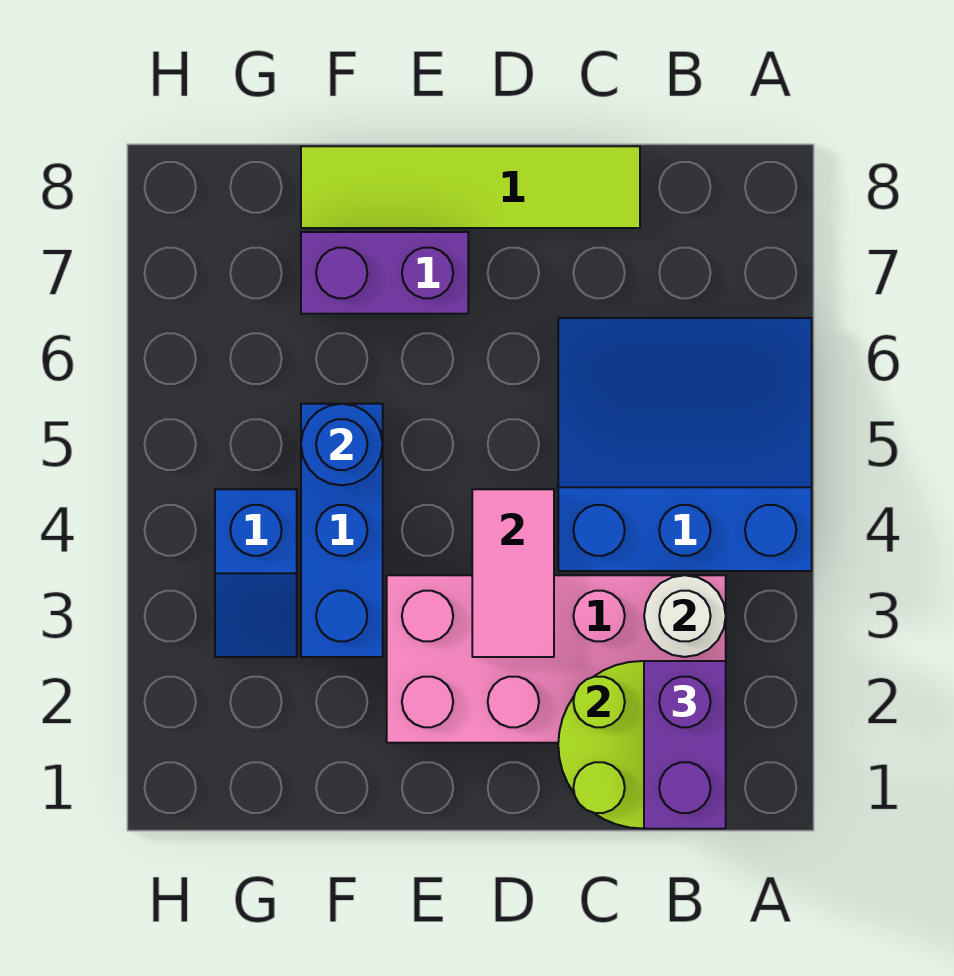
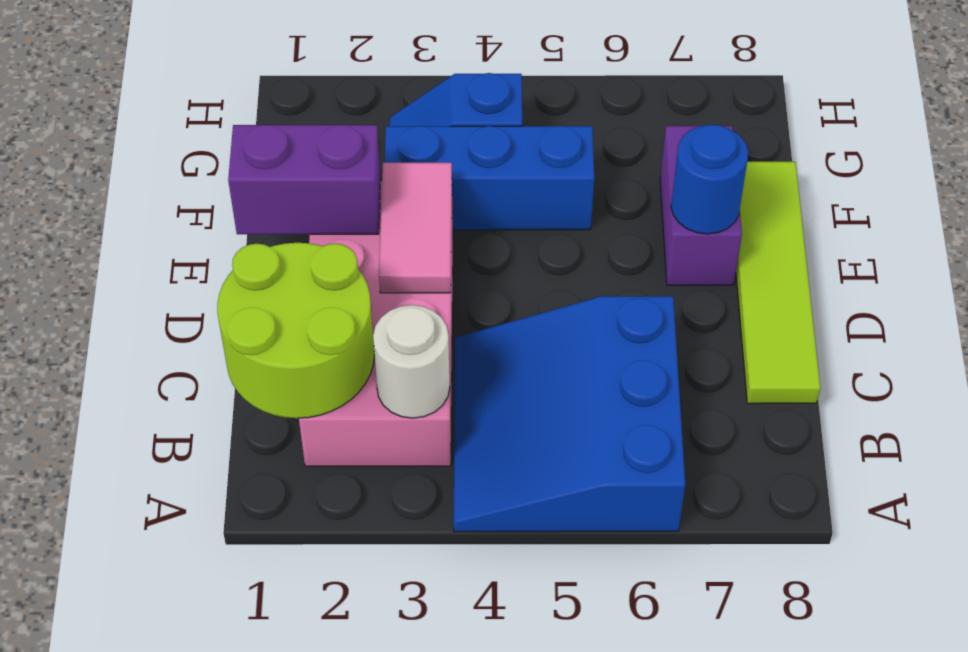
blue slope A4:C6 level 1 top 4 -> blue slope A4:C6 level 1 top 6
purple brick B1:B2 level 3 -> purple brick E1:E2 level 2
pink tile D3:D4 level 2 -> pink tile D3:E3 level 2
blue round brick F5 level 2 -> blue round brick E7 level 2

